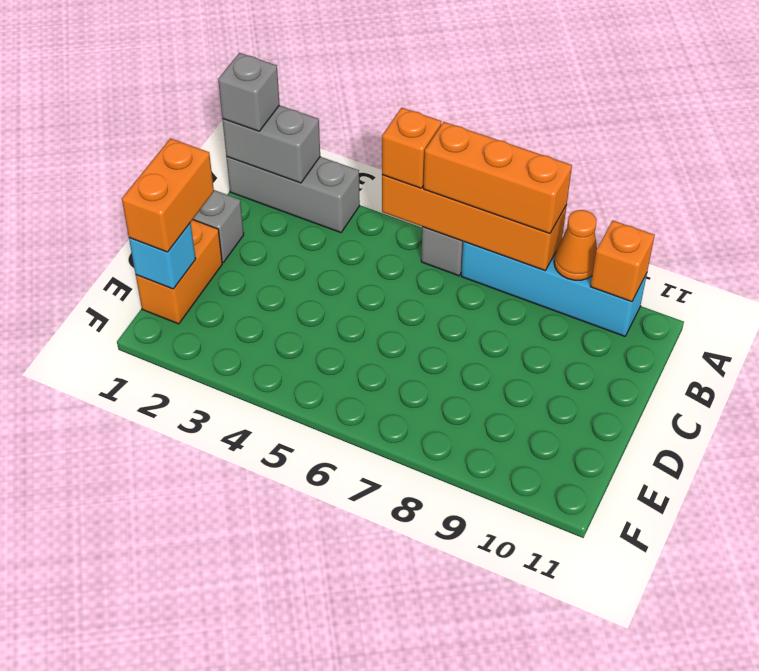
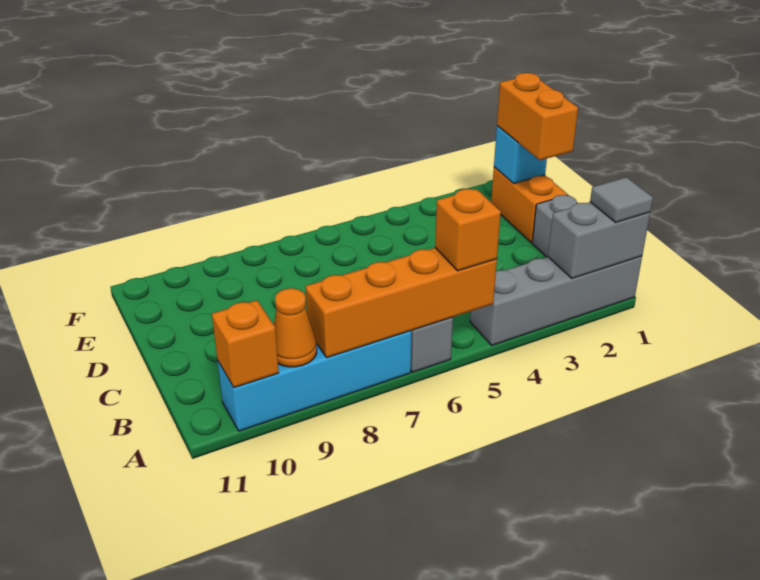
grey brick A1:A3 level 1 -> grey brick A1:A4 level 1
grey brick A1 level 3 -> grey tile A1 level 3
orange brick A6:A8 level 3 -> none

